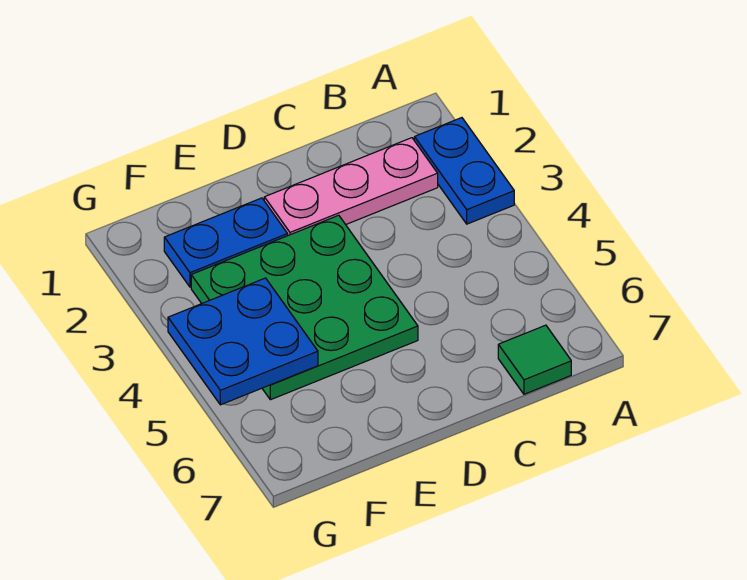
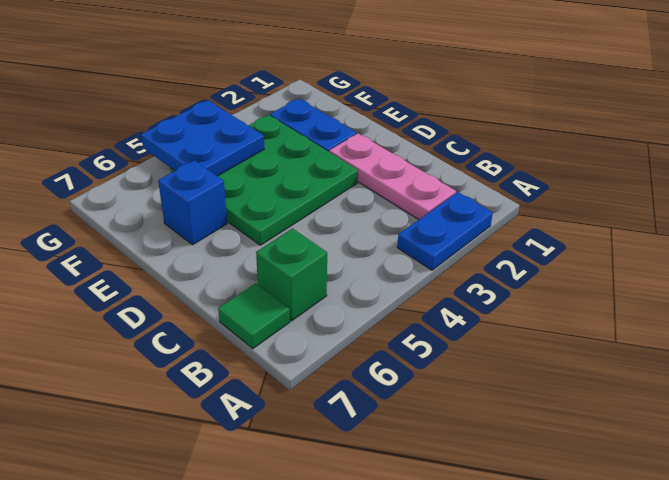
none -> green brick B6 level 1
none -> blue brick E6 level 1

